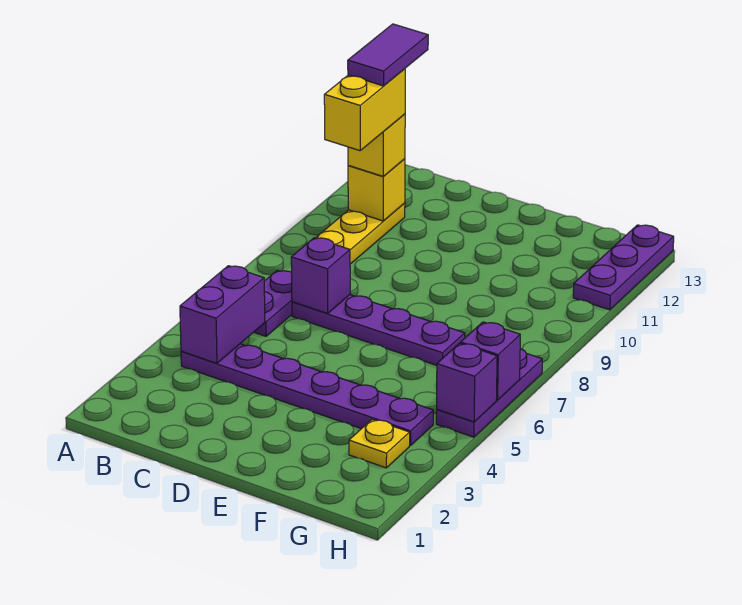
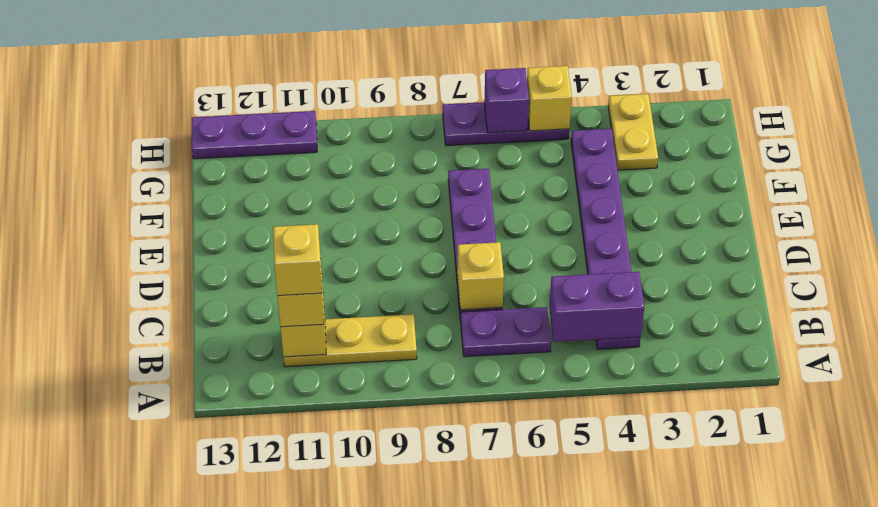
yellow brick B10:B11 level 4 -> yellow brick B11 level 4
purple tile B11:B12 level 5 -> none
purple brick C7 level 2 -> yellow brick C7 level 2
yellow plate G3 level 1 -> yellow plate G3:H3 level 1
purple brick H5 level 2 -> yellow brick H5 level 2

